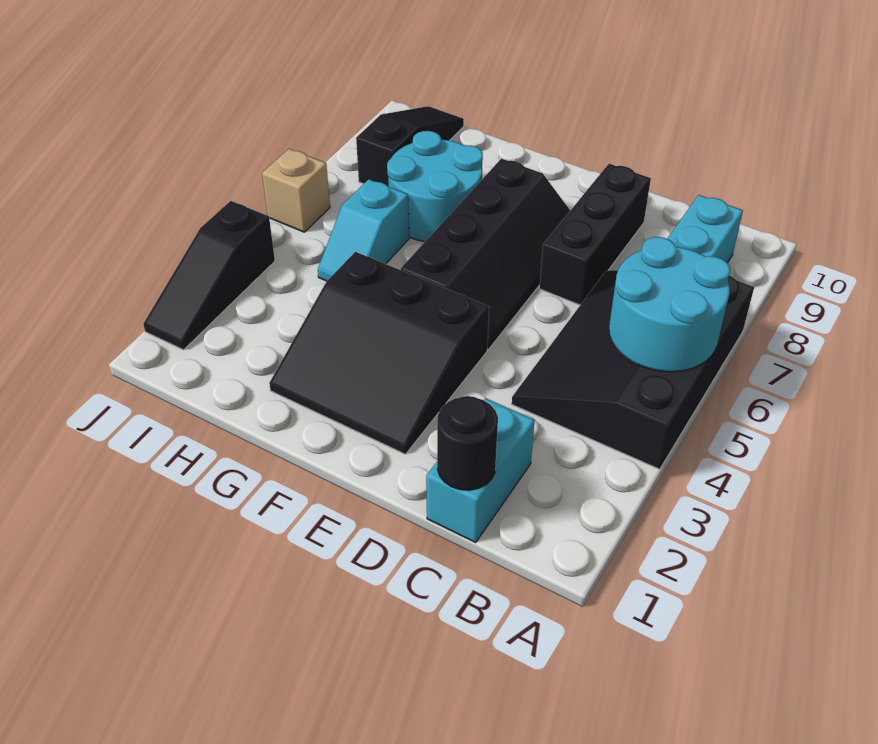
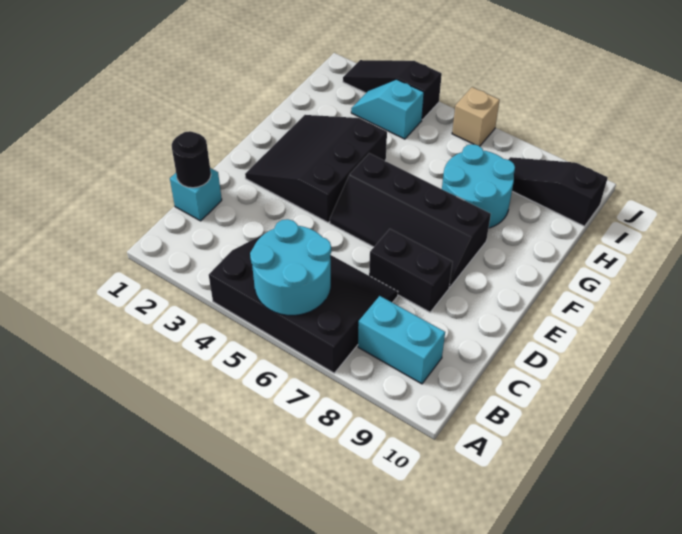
cyan brick C1:C2 level 1 -> cyan brick C1 level 1
black brick D7:D9 level 1 -> black brick D7:D8 level 1
cyan slope H5:H6 level 1 top 6 -> cyan slope I3:I4 level 1 top 4
black slope I8:I10 level 1 top 8 -> black slope I8:I10 level 1 top 10

